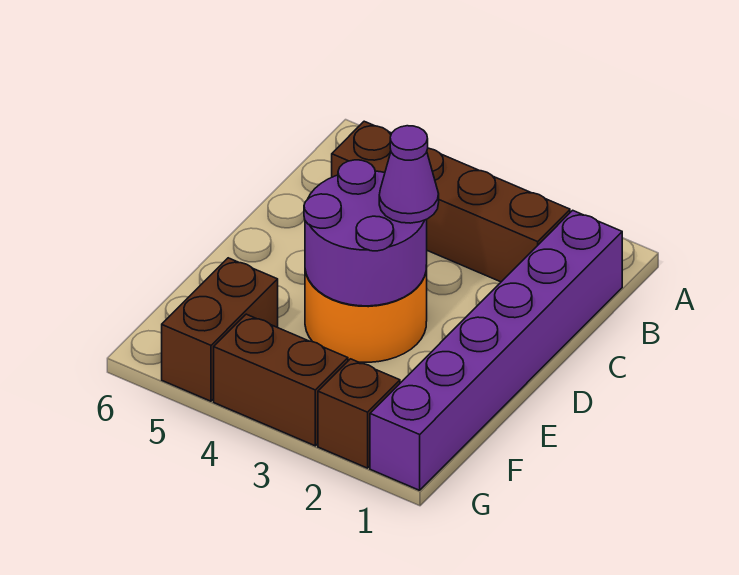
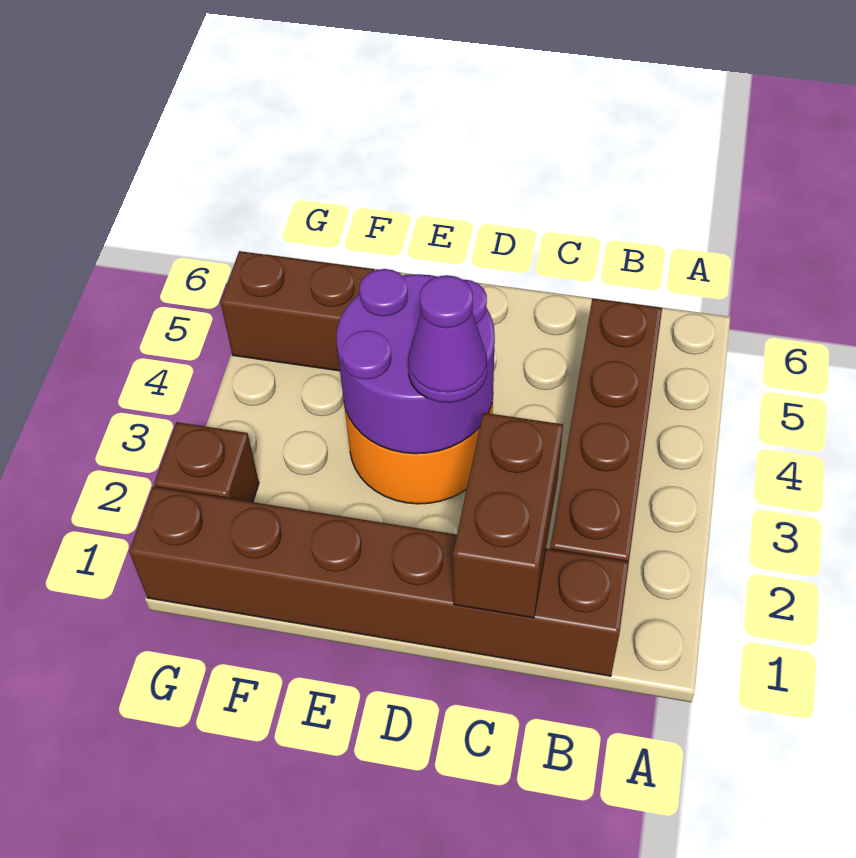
purple brick B1:G1 level 1 -> brown brick B1:G1 level 1
brown brick G3:G4 level 1 -> brown brick C1:C2 level 2

